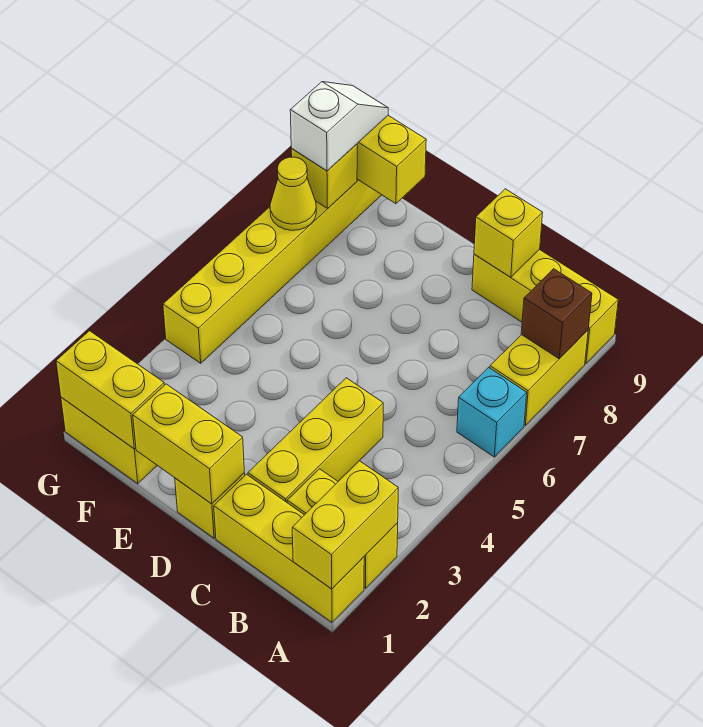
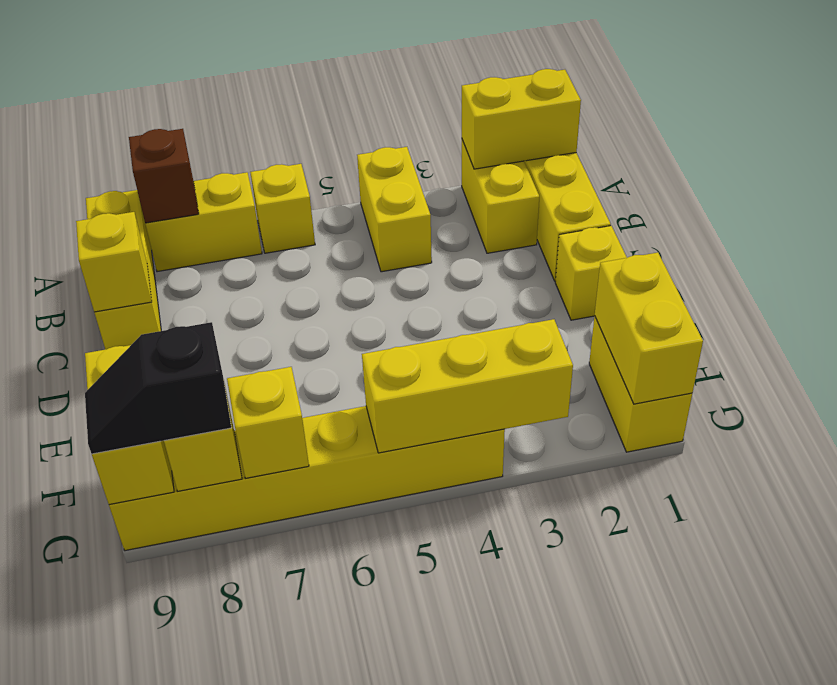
cyan brick A6 level 1 -> yellow brick A6 level 1
yellow brick C2:C4 level 1 -> yellow brick G3:G5 level 2
yellow brick D1:E1 level 2 -> yellow brick A4:B4 level 1
yellow cone G7 level 2 -> yellow brick G7 level 2
white slope G8:G9 level 3 top 8 -> black slope G8:G9 level 3 top 8

